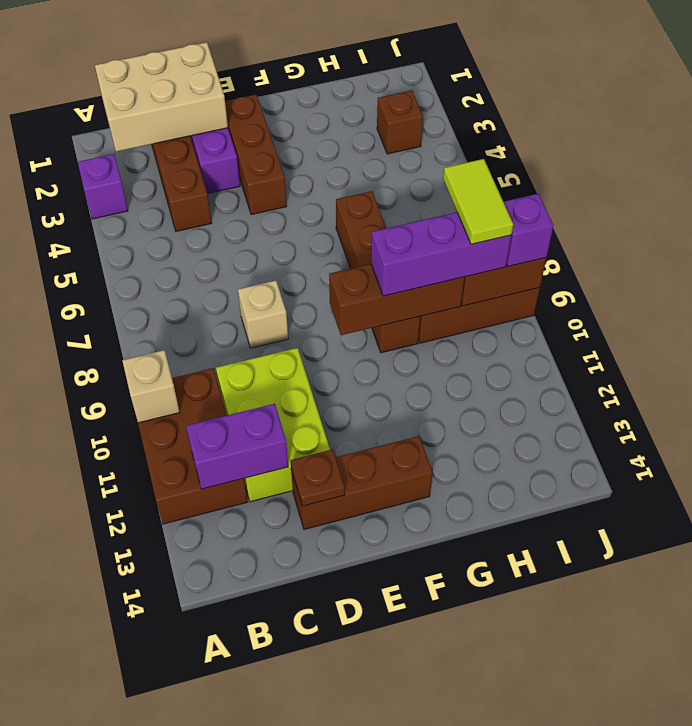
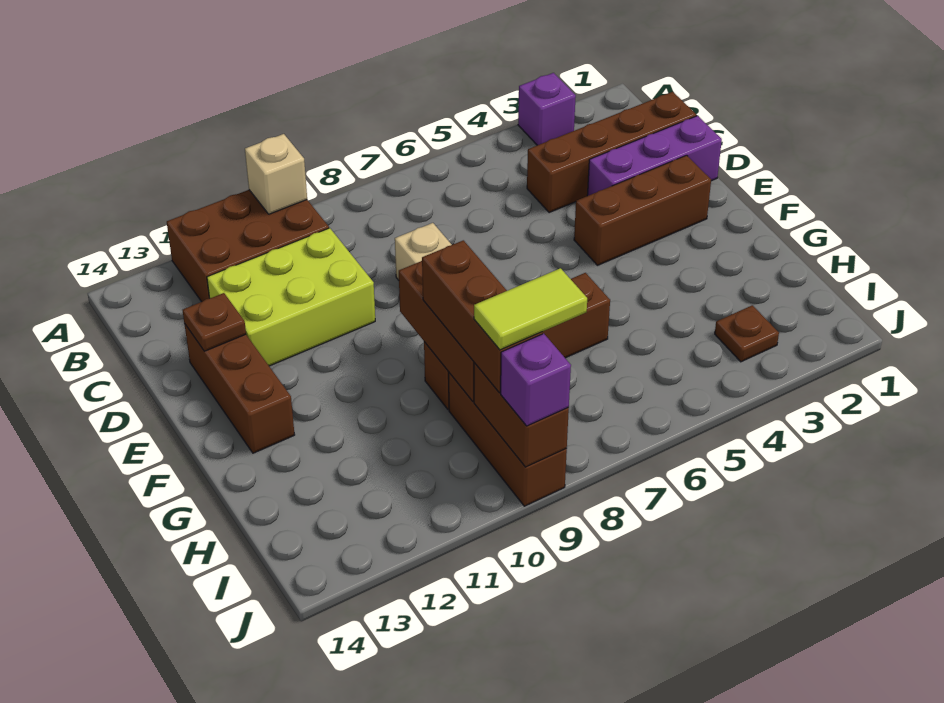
tan brick B1:D2 level 2 -> none
purple brick B12:C12 level 2 -> none
purple brick G9:I9 level 3 -> brown brick G9:I9 level 3
brown brick I3 level 1 -> brown plate I3 level 1

